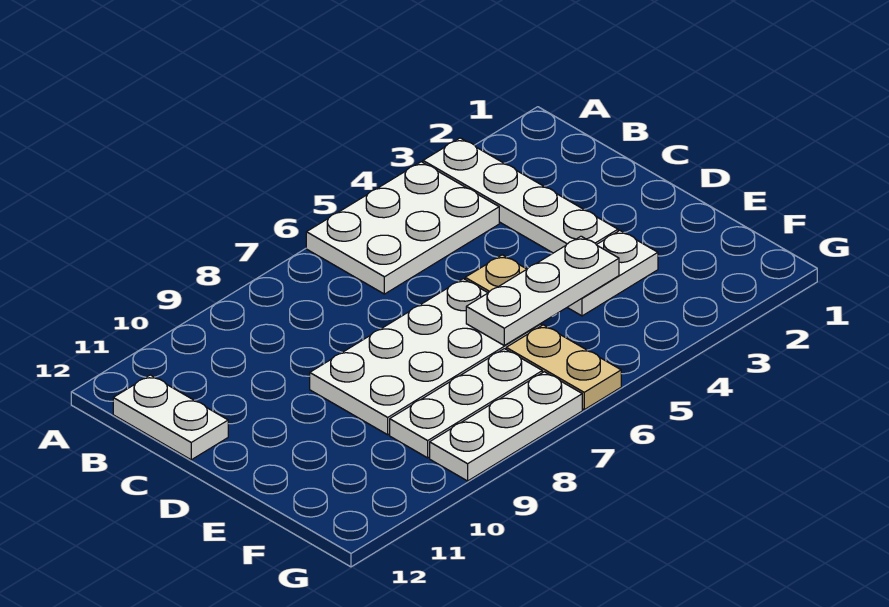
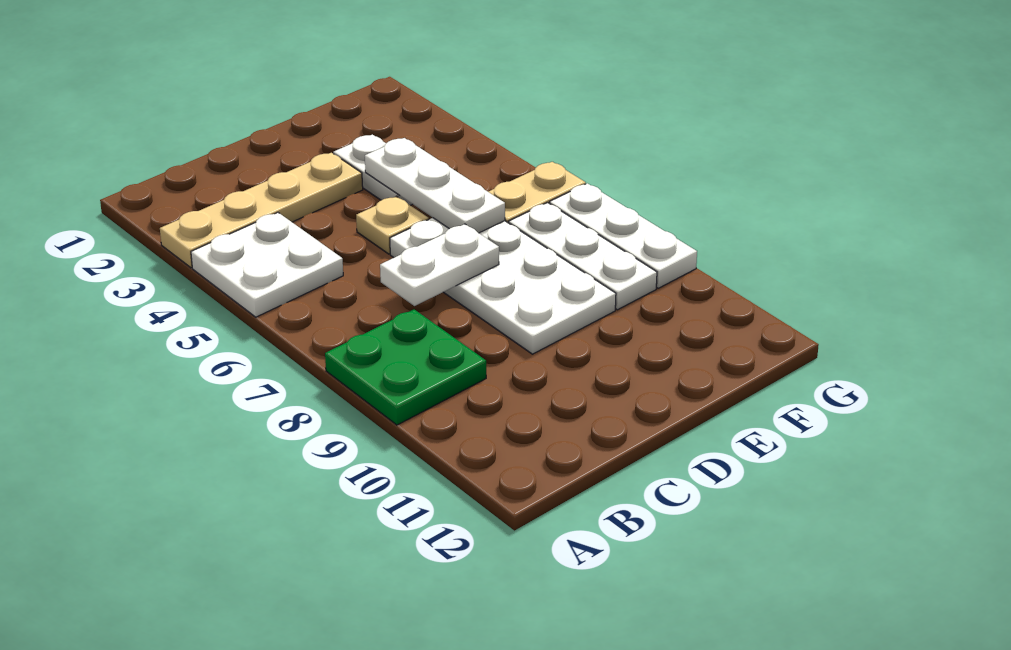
white plate A3:D3 level 1 -> tan plate A3:D3 level 1
white plate A4:B6 level 1 -> white plate A4:B5 level 1
none -> green plate A8:B9 level 1
white plate B12:C12 level 1 -> white plate C7:D7 level 2

